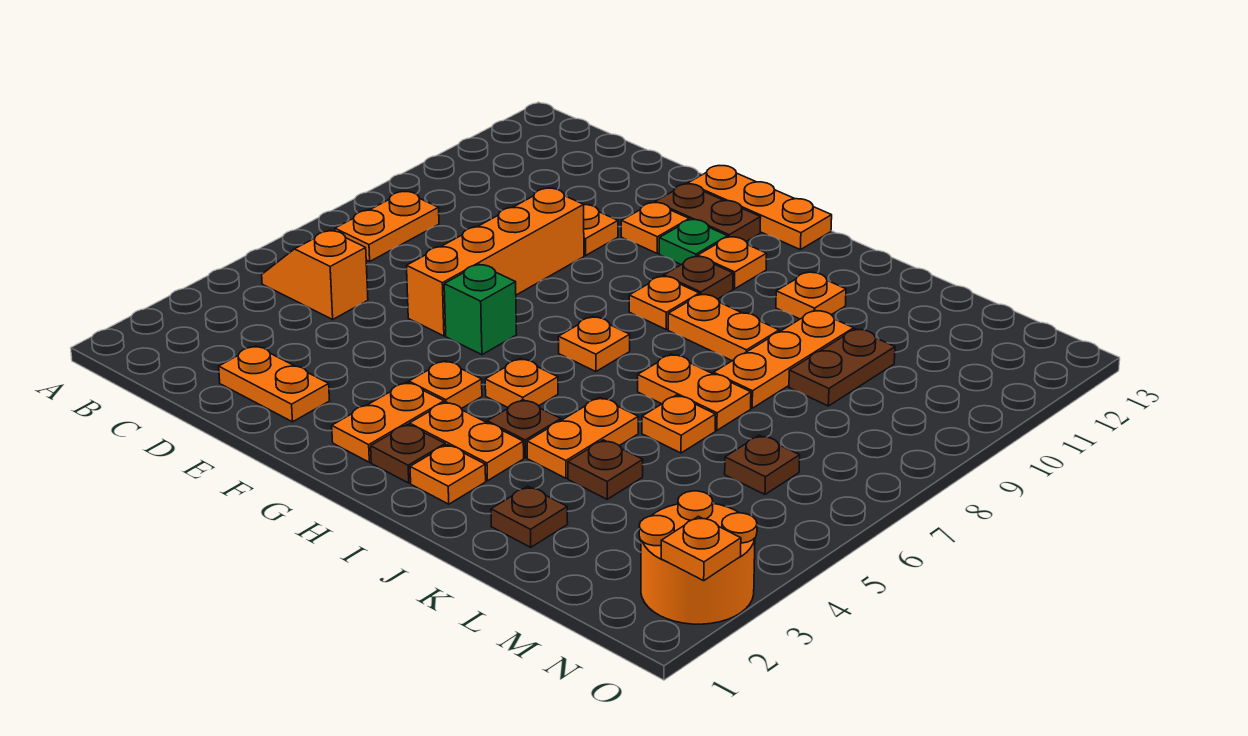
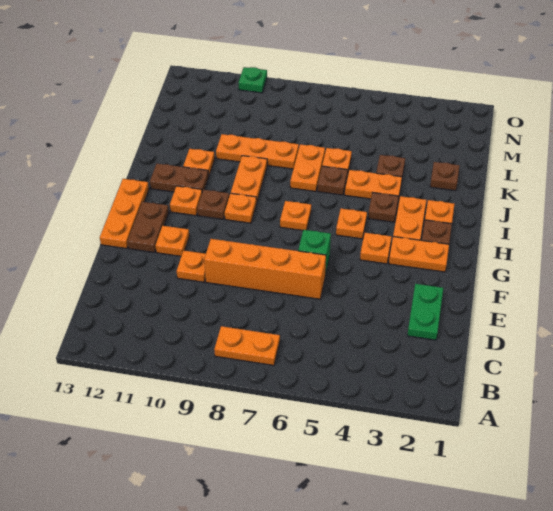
orange slope B5:C5 level 1 top C -> none
orange plate D2:E2 level 1 -> green plate D2:E2 level 1
green plate G11 level 1 -> green plate O10 level 1
brown plate L9:L10 level 1 -> brown plate I11:I12 level 1
brown plate M6 level 1 -> brown plate J6 level 1
orange round brick N2:O3 level 1 -> none
orange plate O2 level 2 -> none

